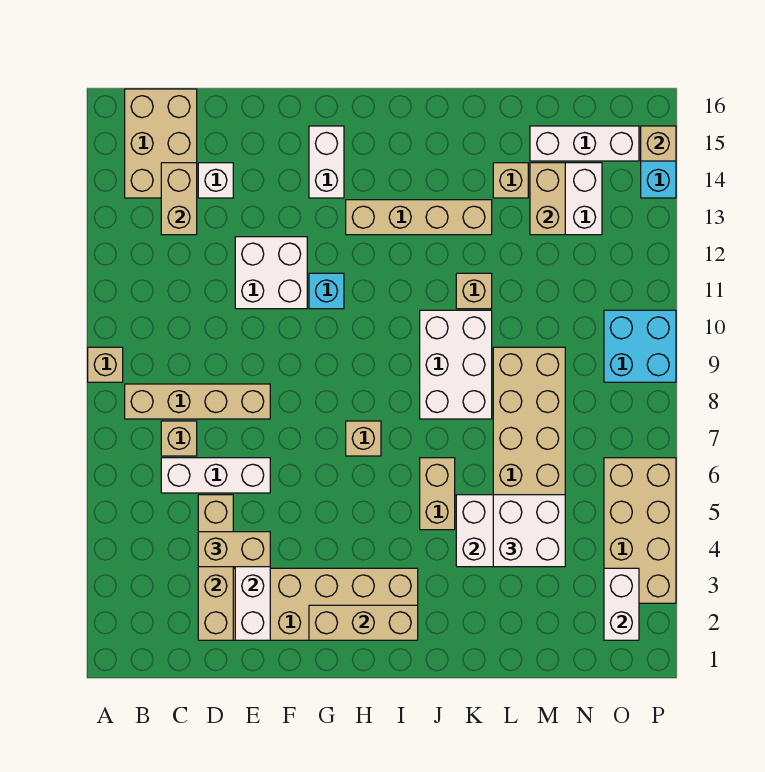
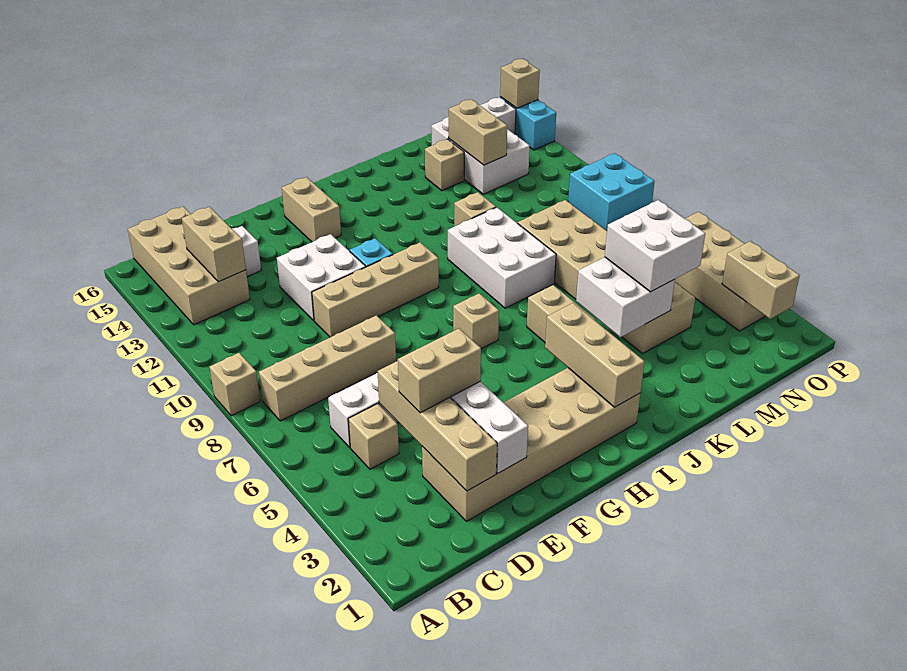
tan brick B14:C16 level 1 -> tan brick B13:C16 level 1
tan brick C7 level 1 -> tan brick C5 level 1
tan brick G2:I2 level 2 -> tan brick I2:I4 level 2
white brick G14:G15 level 1 -> tan brick G14:G15 level 1
tan brick H13:K13 level 1 -> tan brick E10:H10 level 1
white brick O2:O3 level 2 -> tan brick O2:O3 level 2

